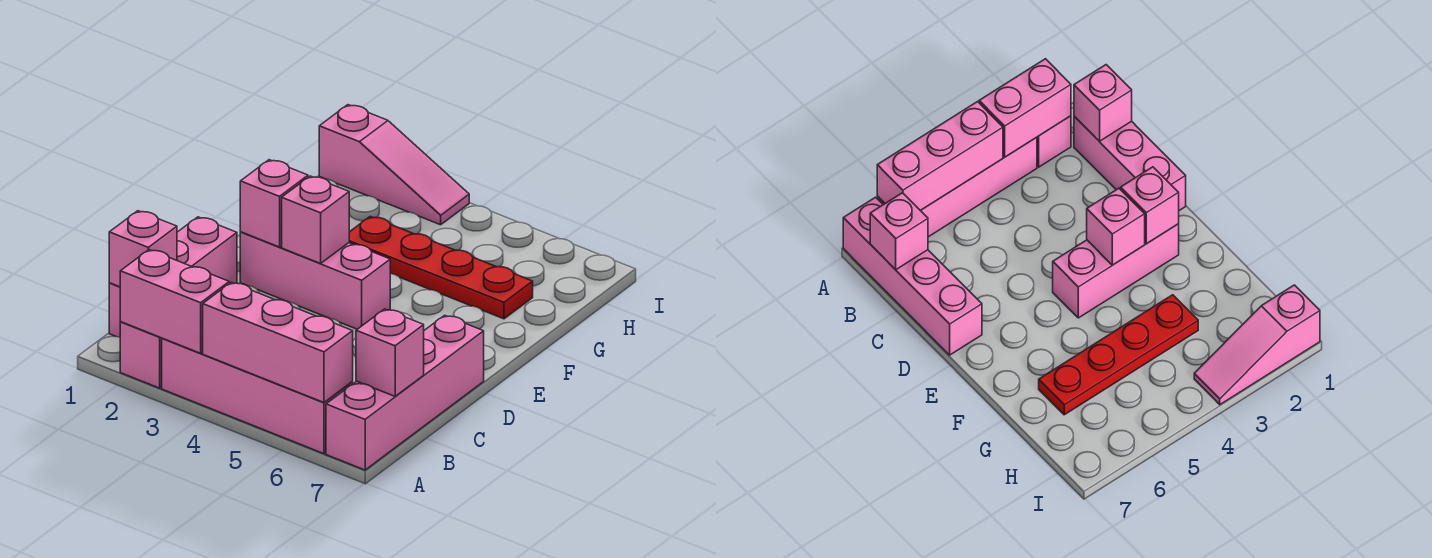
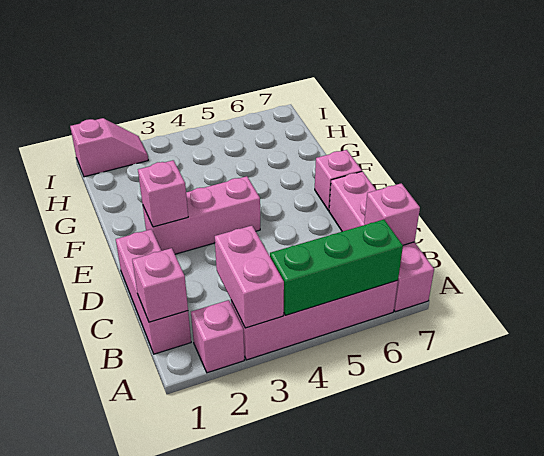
pink brick A2:A3 level 2 -> pink brick A3:B3 level 2
pink brick A4:A6 level 2 -> green brick A4:A6 level 2
pink brick E3 level 2 -> pink brick E7 level 1
red plate G3:G6 level 1 -> none
pink slope I1:I3 level 1 top 1 -> pink slope I1:I2 level 1 top 1

